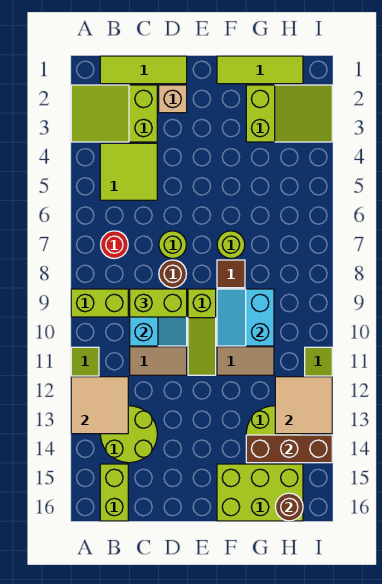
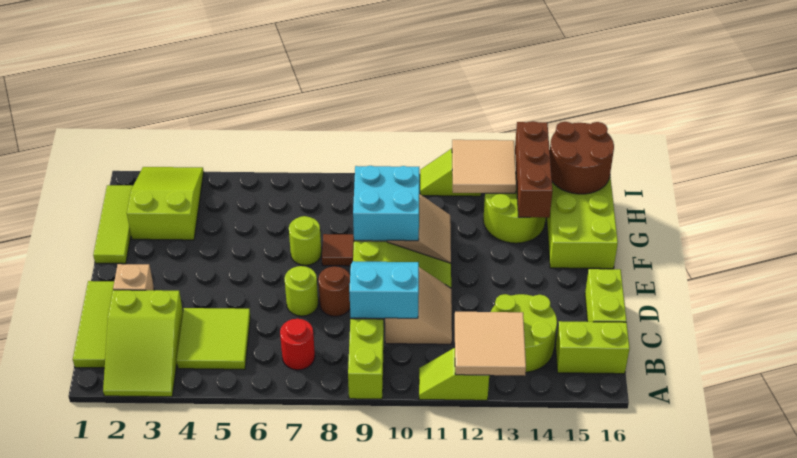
lime brick C9:D9 level 3 -> lime brick C16:D16 level 1
cyan slope F9:G10 level 2 top G -> cyan brick F9:G10 level 2
brown round brick H16 level 2 -> brown round brick H15:I16 level 2

